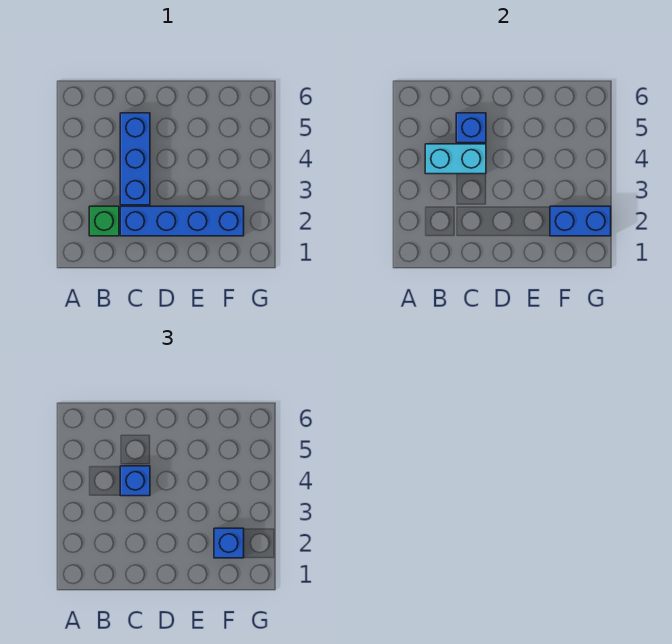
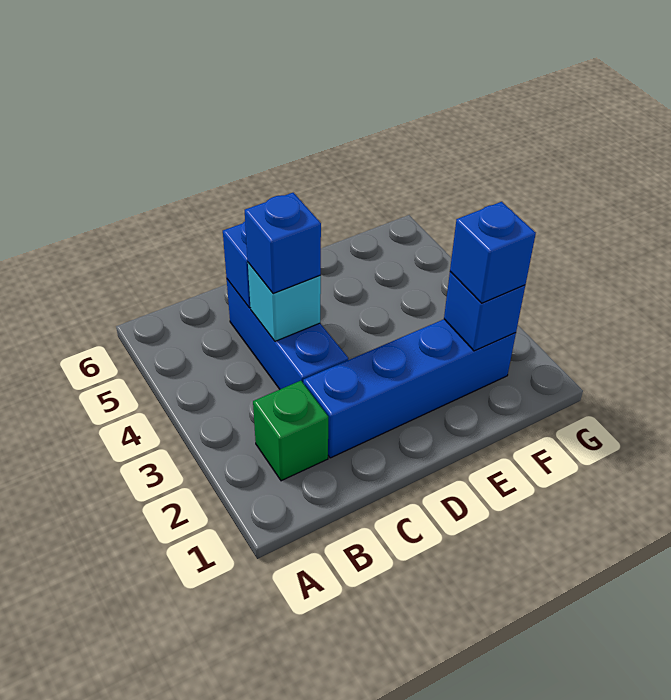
cyan brick B4:C4 level 2 -> cyan brick C4 level 2
blue brick F2:G2 level 2 -> blue brick F2 level 2

